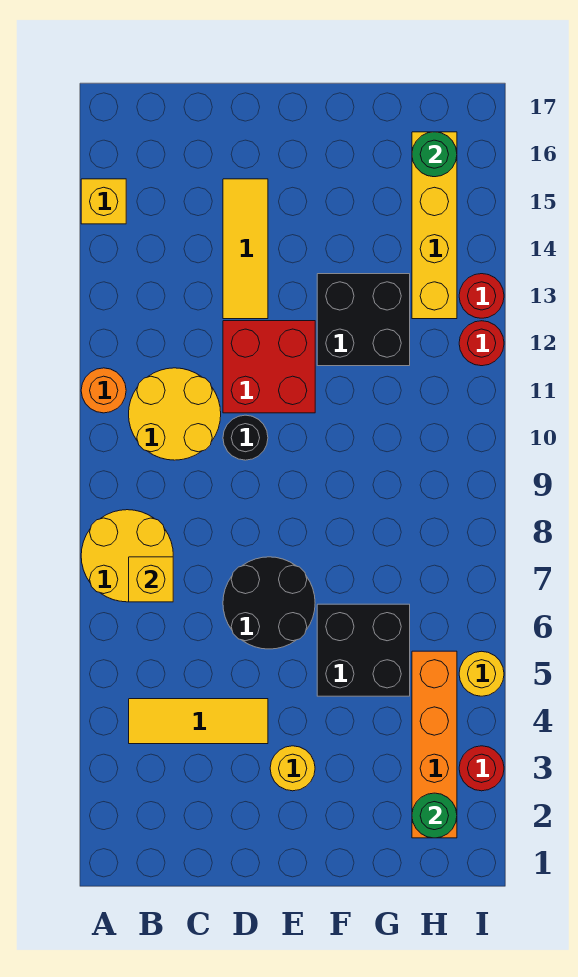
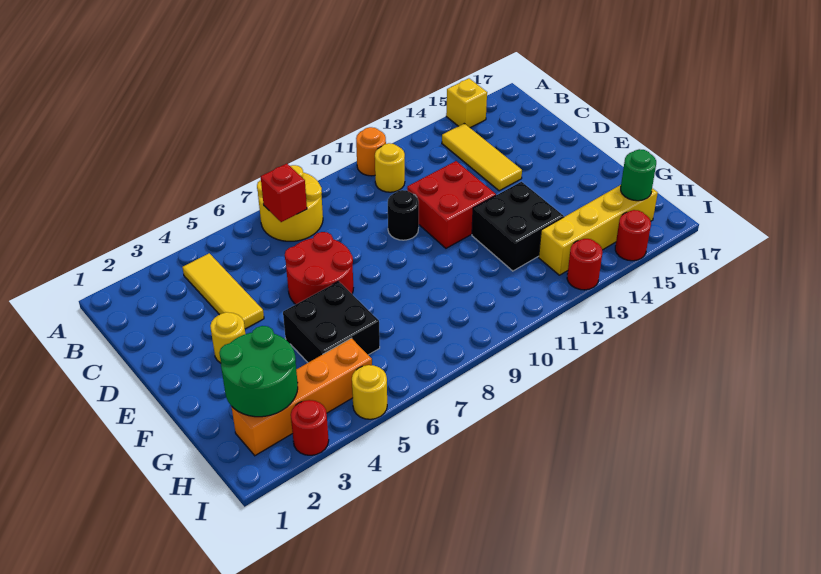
yellow brick B7 level 2 -> red brick B7 level 2
yellow round brick B10:C11 level 1 -> yellow round brick B11 level 1
black round brick D6:E7 level 1 -> red round brick D6:E7 level 1
yellow tile D13:D15 level 1 -> yellow tile B14:D14 level 1
green round brick H2 level 2 -> green round brick G2:H3 level 2
red round brick I12 level 1 -> red round brick I15 level 1

